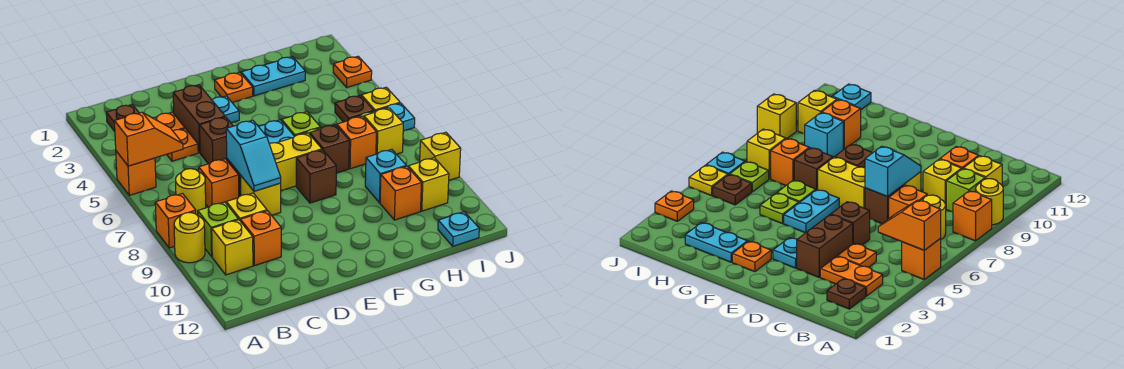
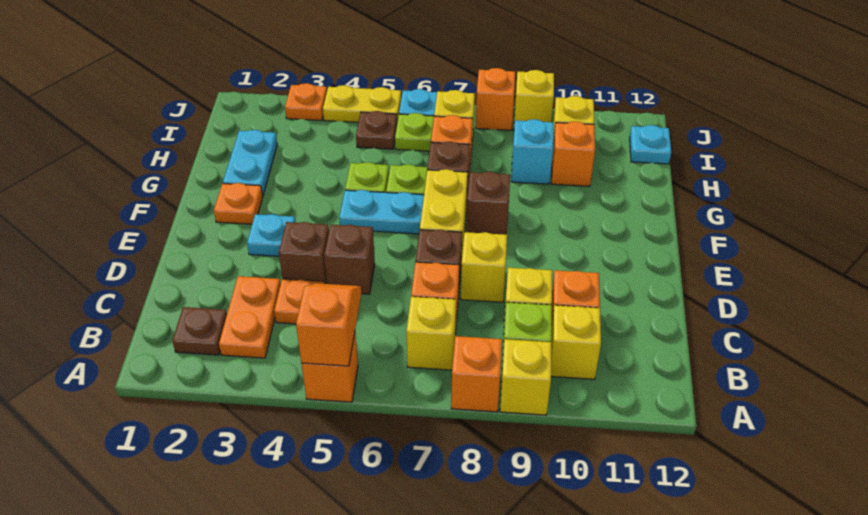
yellow round brick A9 level 1 -> yellow brick A9 level 1
yellow round brick B7 level 1 -> yellow brick B7 level 1
brown brick D3:D4 level 1 -> brown brick D4 level 1
cyan slope D7:D8 level 2 top 7 -> none
yellow plate J5 level 1 -> yellow plate J4:J5 level 1
none -> orange brick J8 level 1

